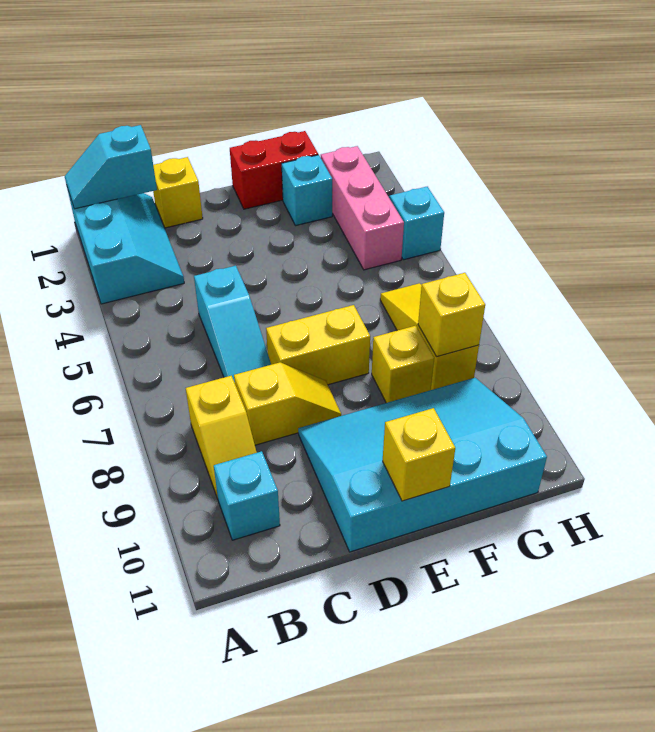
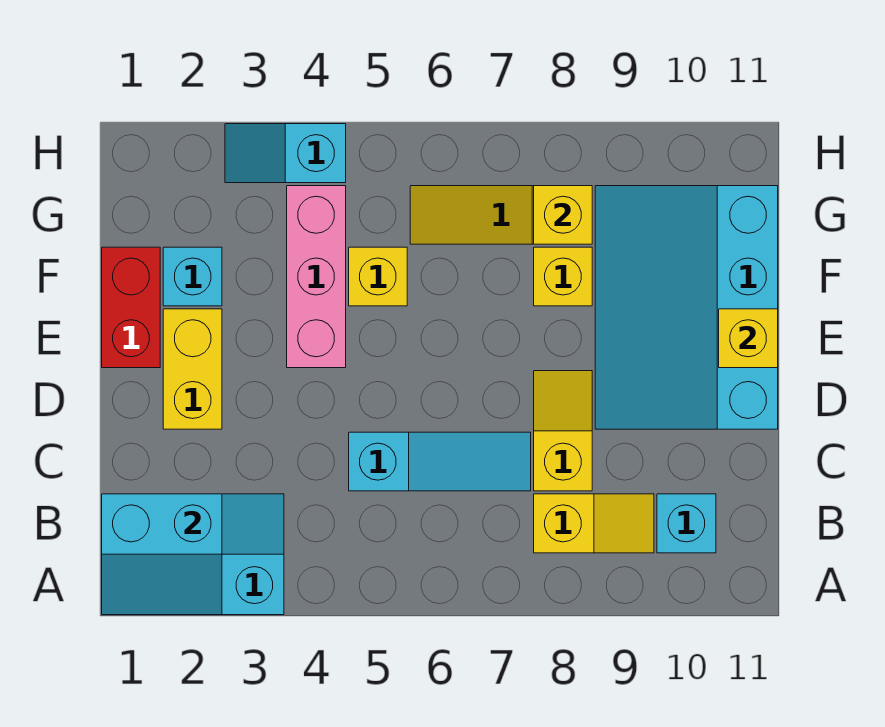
cyan slope A1:B1 level 2 top B -> cyan slope A1:B2 level 2 top B
yellow brick C1 level 1 -> yellow brick F5 level 1
yellow brick D7:E7 level 1 -> yellow brick D2:E2 level 1
pink brick G2:G4 level 1 -> pink brick E4:G4 level 1

